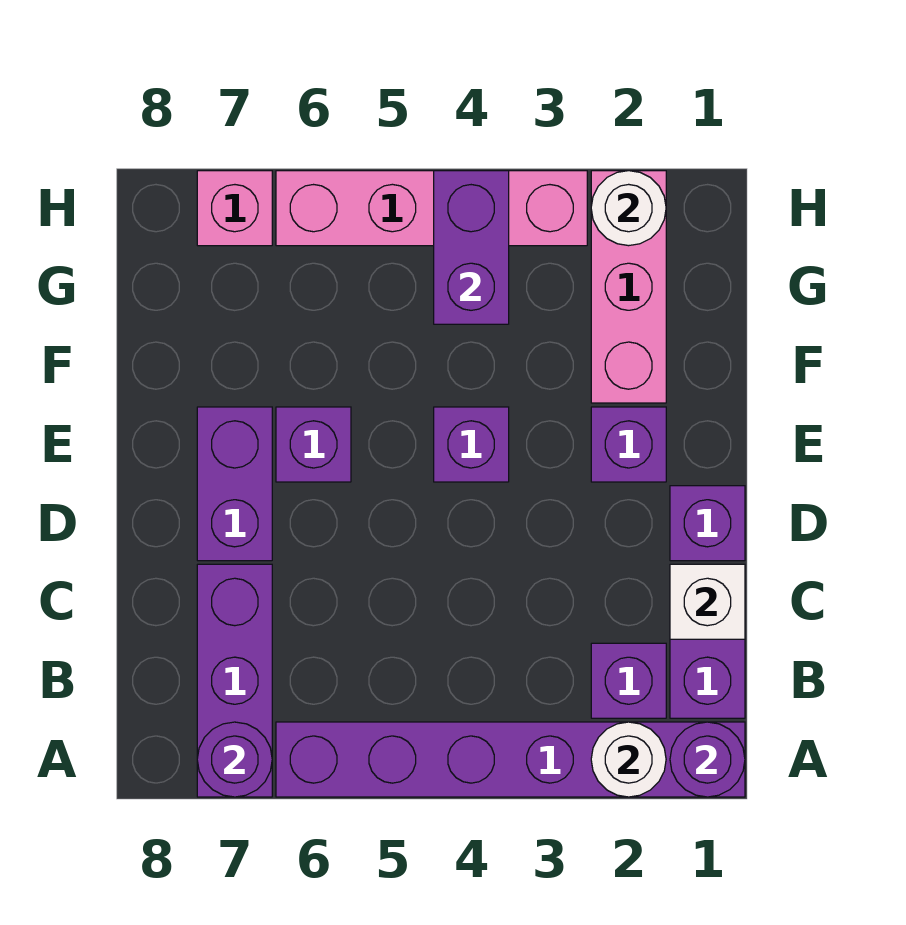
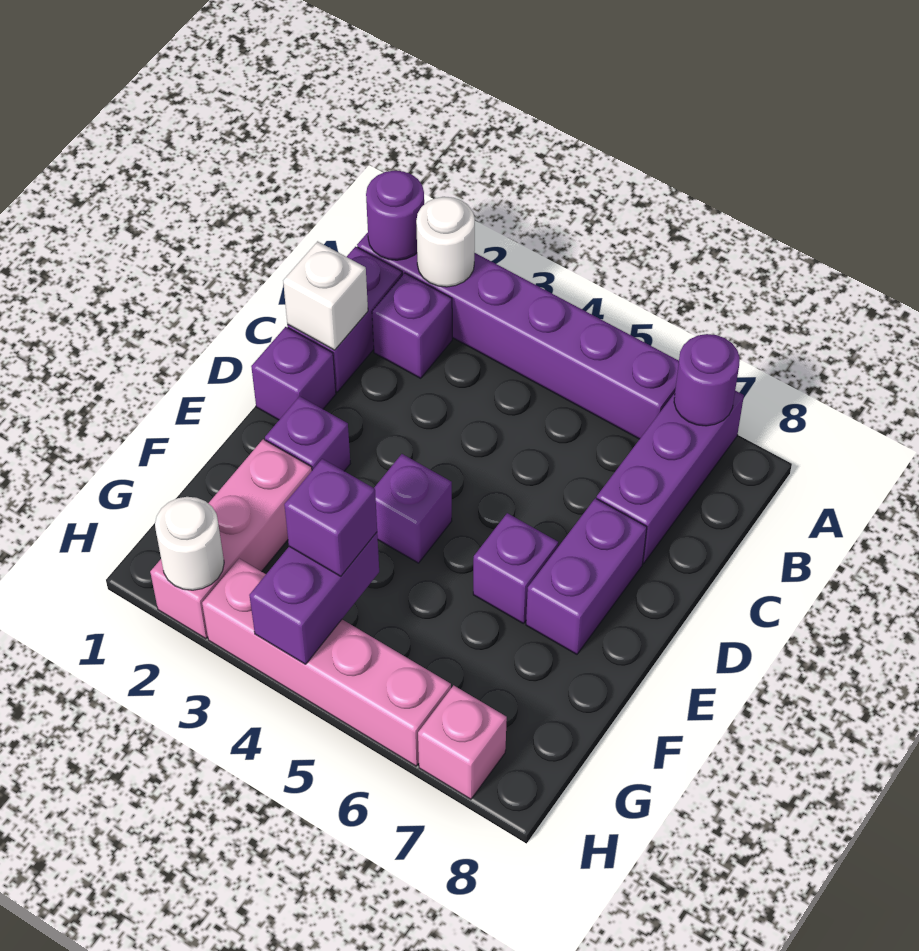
none -> purple brick G4 level 3

